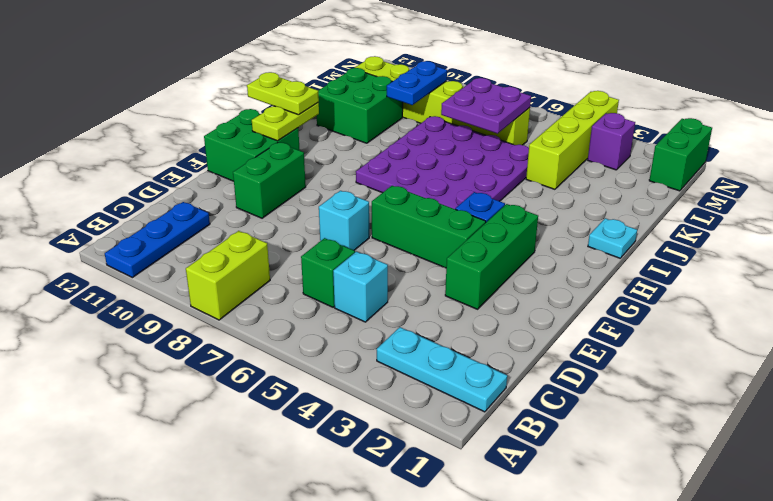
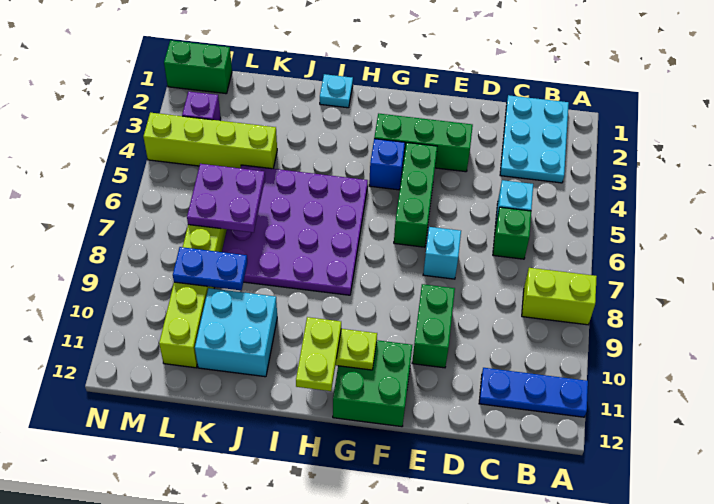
cyan plate B1:B3 level 1 -> cyan plate B1:C3 level 1
green brick E10:F10 level 1 -> green brick E9:E10 level 1
green brick J10:K11 level 1 -> cyan brick J10:K11 level 1

